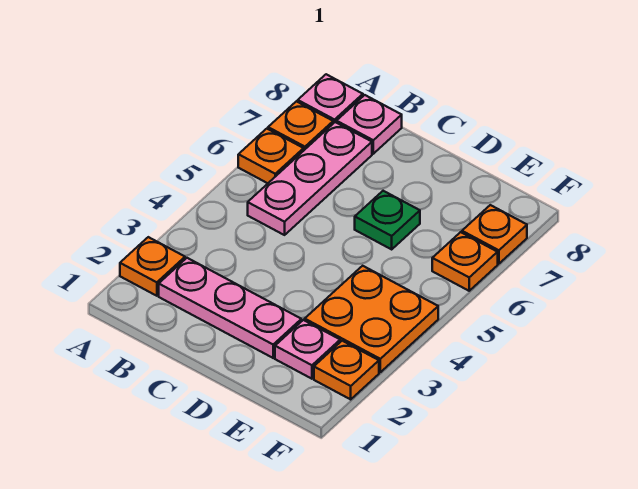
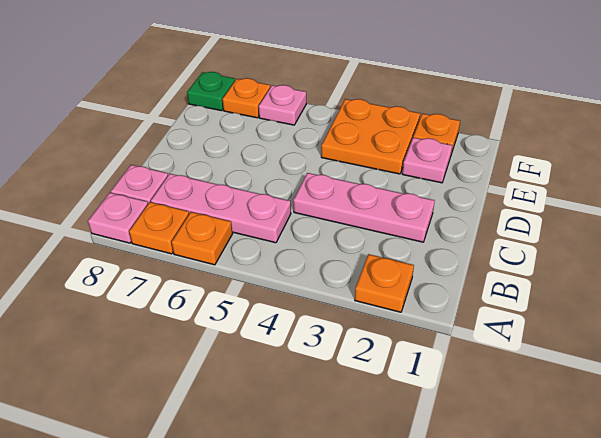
pink plate B2:D2 level 1 -> pink plate C2:C4 level 1
green plate D6 level 1 -> green plate F8 level 1
orange plate F6 level 1 -> pink plate F6 level 1

